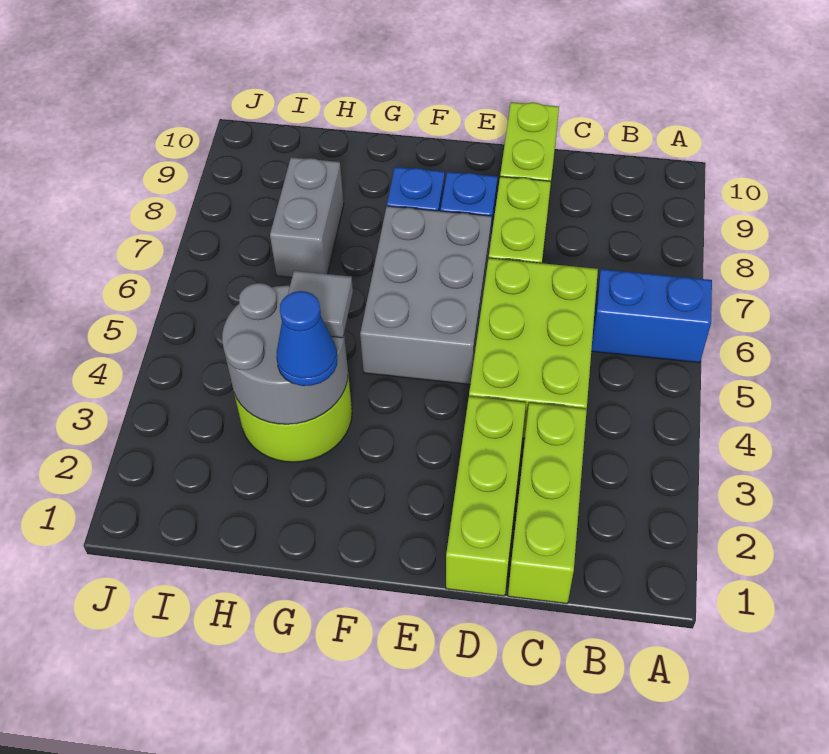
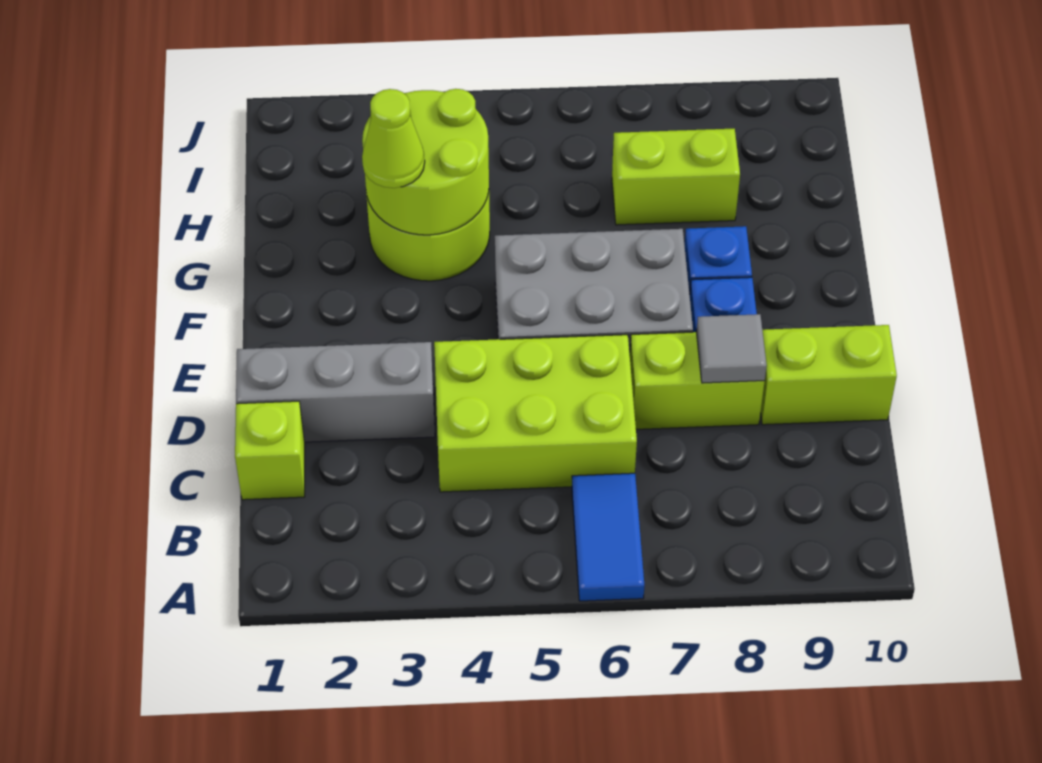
blue brick A6:B6 level 1 -> blue tile A6:B6 level 1
lime brick C1:C3 level 1 -> lime brick C1 level 1
lime brick D1:D3 level 1 -> grey brick D1:D3 level 1
grey round brick G3:H4 level 2 -> lime round brick G3:H4 level 2
blue cone G3 level 3 -> lime cone G3 level 3
grey tile G4 level 3 -> grey tile D8 level 2
grey brick H7:H8 level 1 -> lime brick H7:H8 level 1

